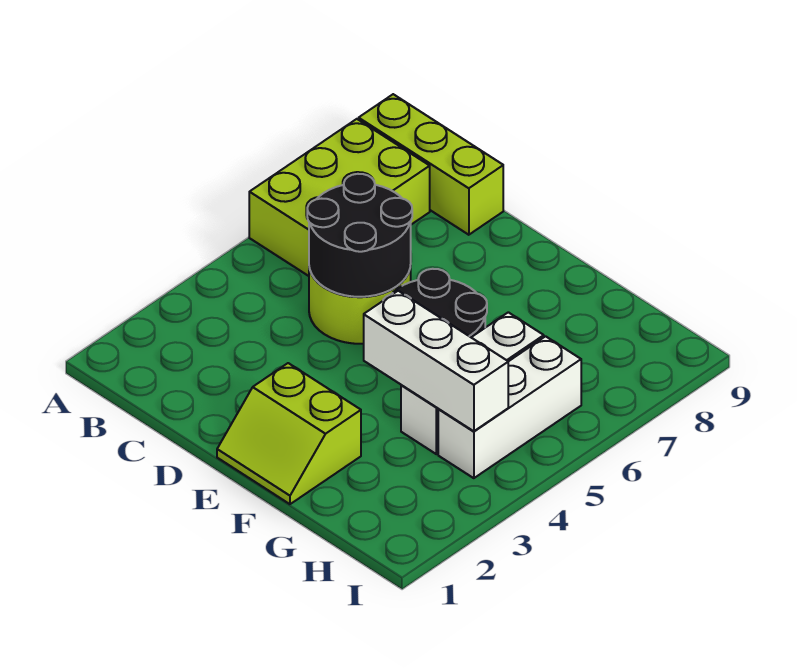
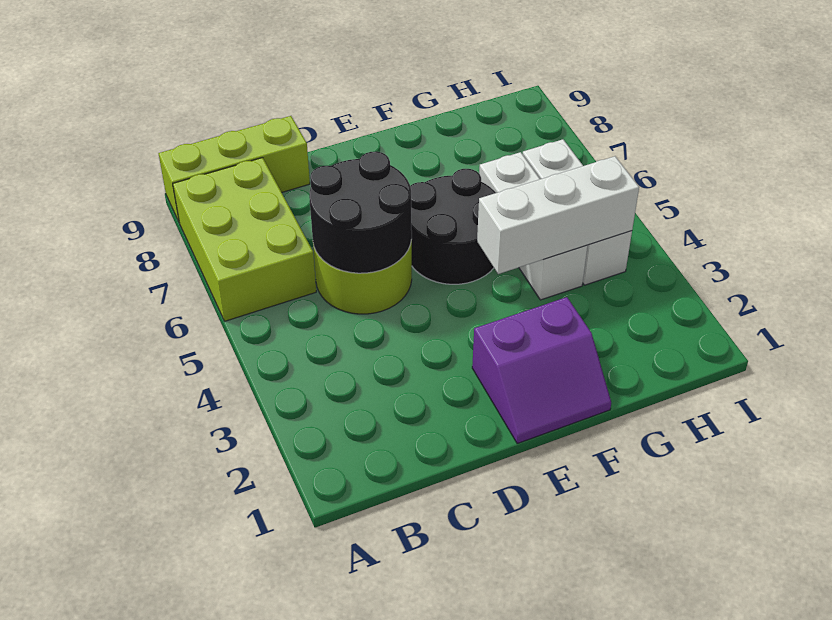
lime slope E1:F2 level 1 top 2 -> purple slope E1:F2 level 1 top 2

